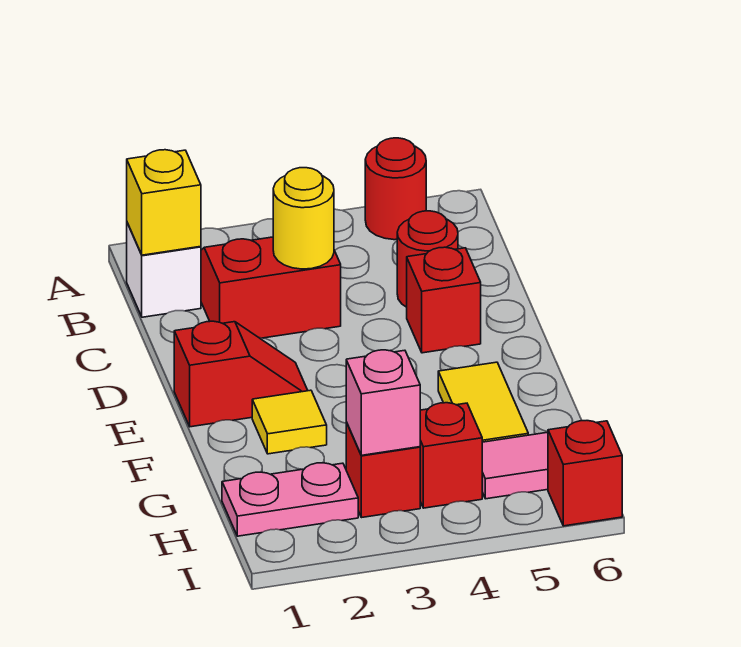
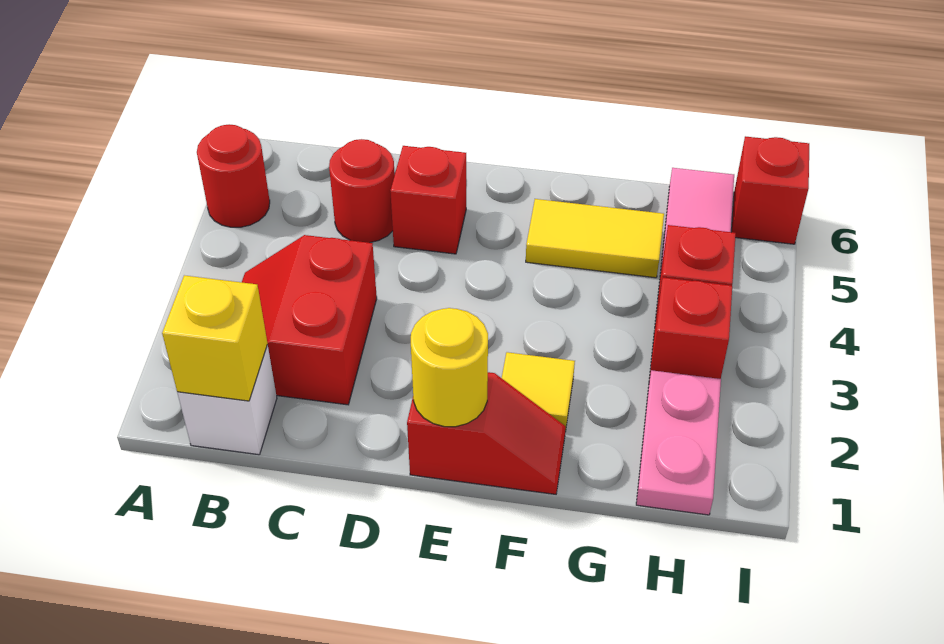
yellow round brick C3 level 2 -> yellow round brick E1 level 2
red slope E1:E2 level 1 top 1 -> red slope E1:F1 level 1 top E
pink brick H3 level 2 -> none

